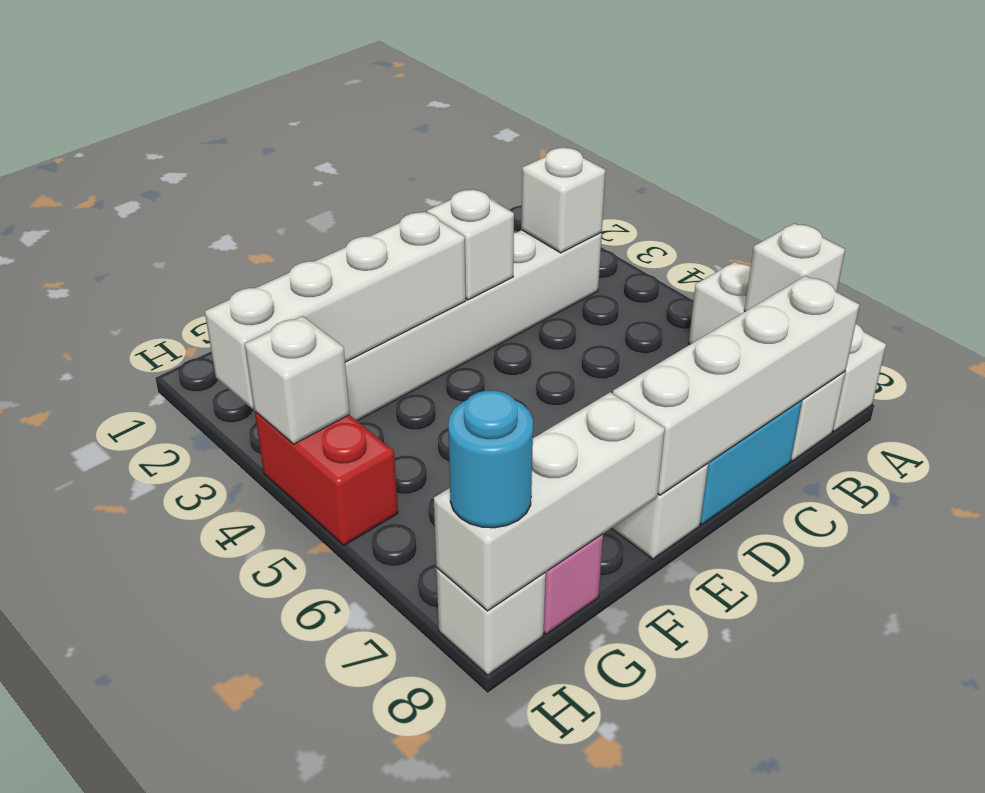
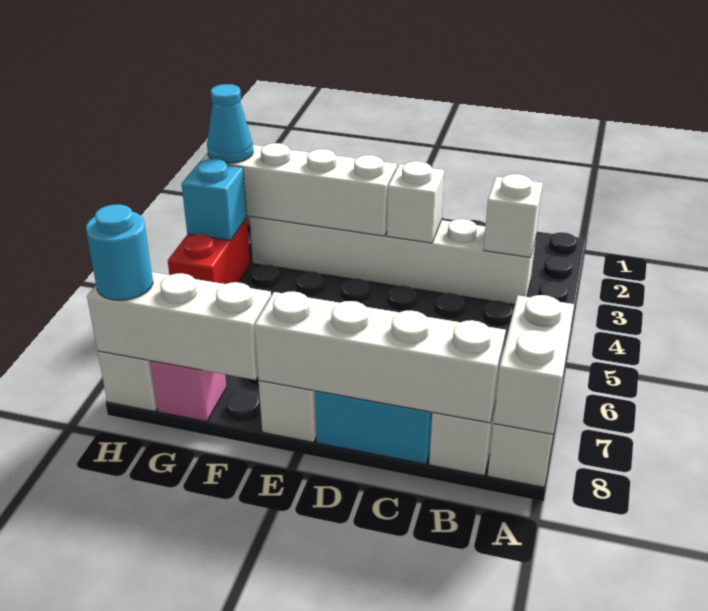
white brick A7 level 2 -> white brick A7:A8 level 2
none -> cyan cone H3 level 3
white brick H4 level 2 -> cyan brick H4 level 2

